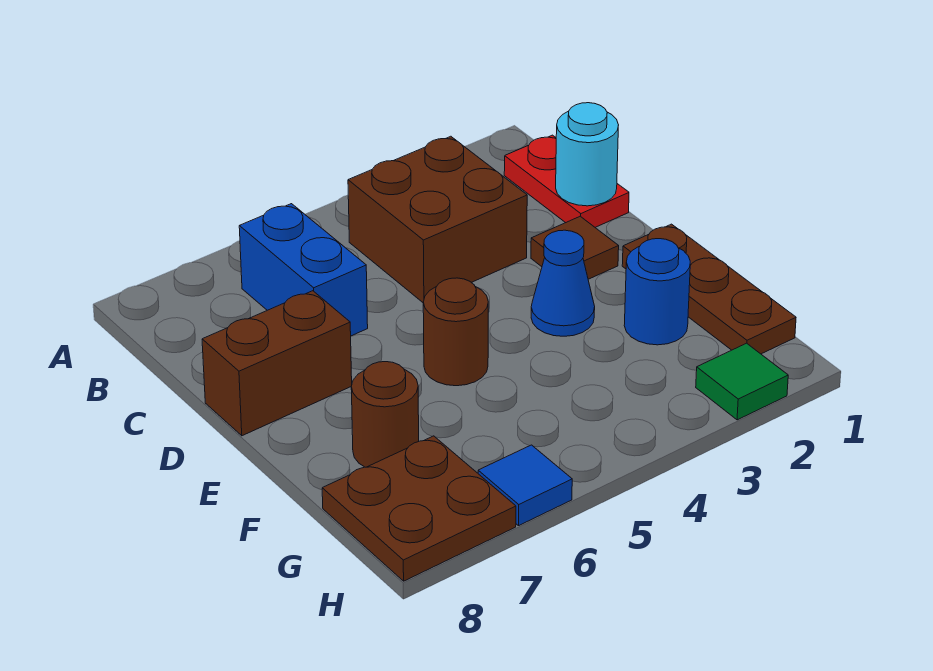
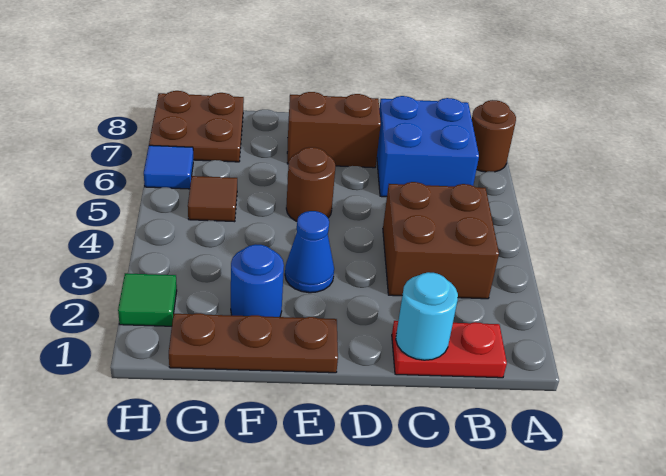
blue brick B6:C6 level 1 -> blue brick B6:C7 level 1
brown tile D2 level 1 -> brown tile G5 level 1
brown brick D7:D8 level 1 -> brown brick D7:E7 level 1
brown round brick F7 level 1 -> brown round brick A7 level 1

